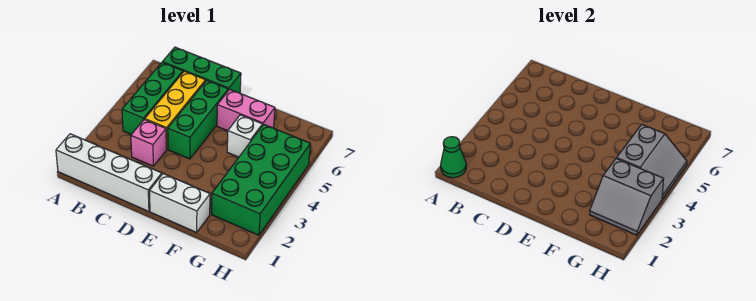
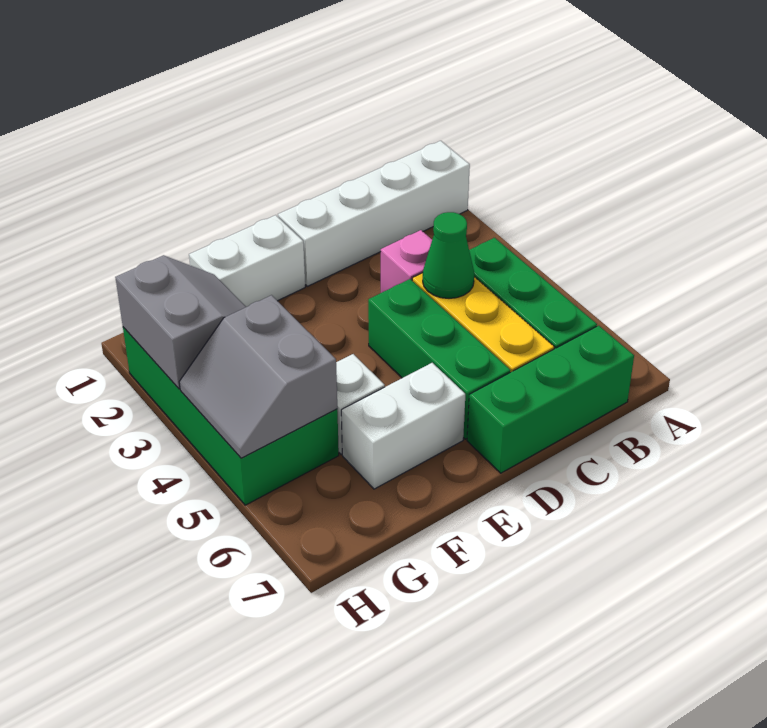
green cone A1 level 2 -> green cone C4 level 2
pink brick E6:F6 level 1 -> white brick E6:F6 level 1
grey slope G2:H3 level 2 top 3 -> grey slope G2:H3 level 2 top H

